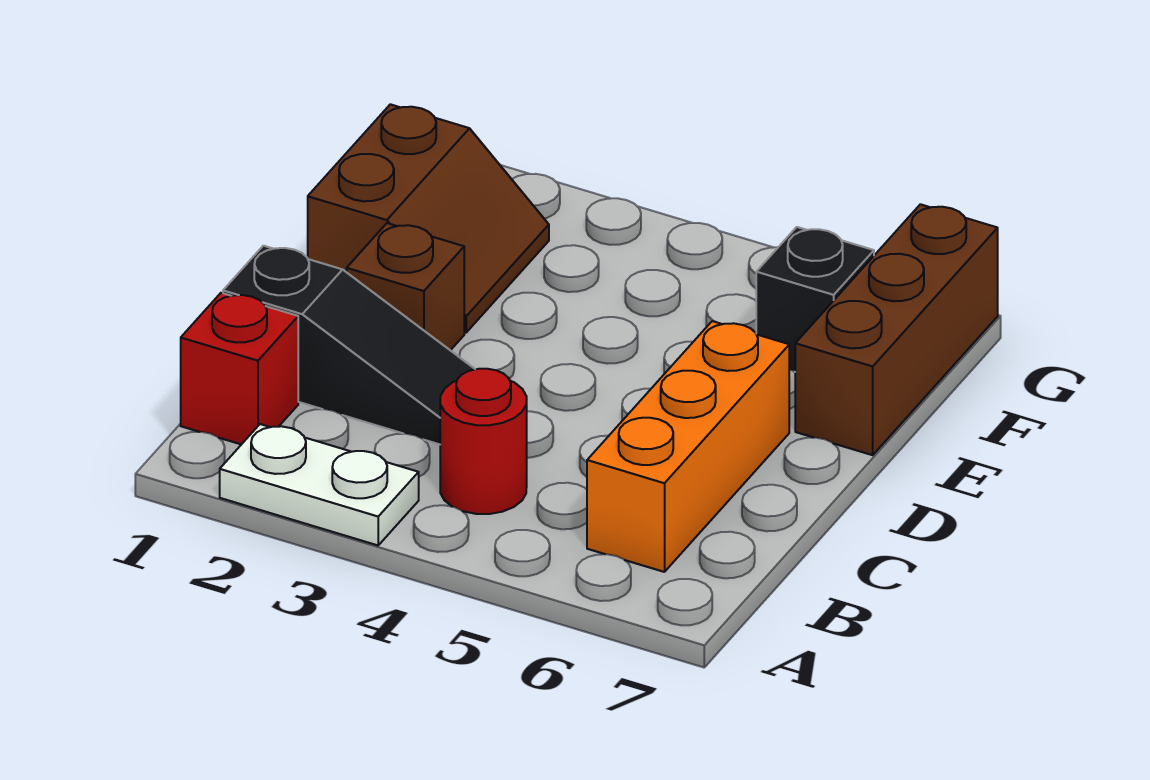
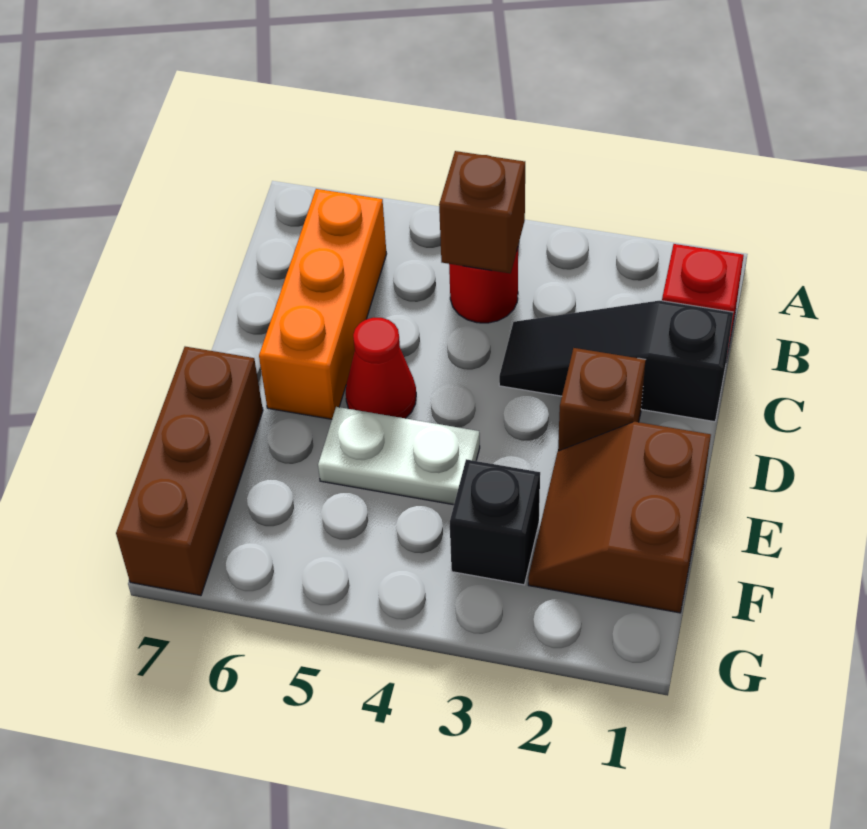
white plate A2:A3 level 1 -> white plate E4:E5 level 1
none -> brown brick B4 level 2
none -> red cone D5 level 1
black brick F6 level 1 -> black brick F3 level 1

